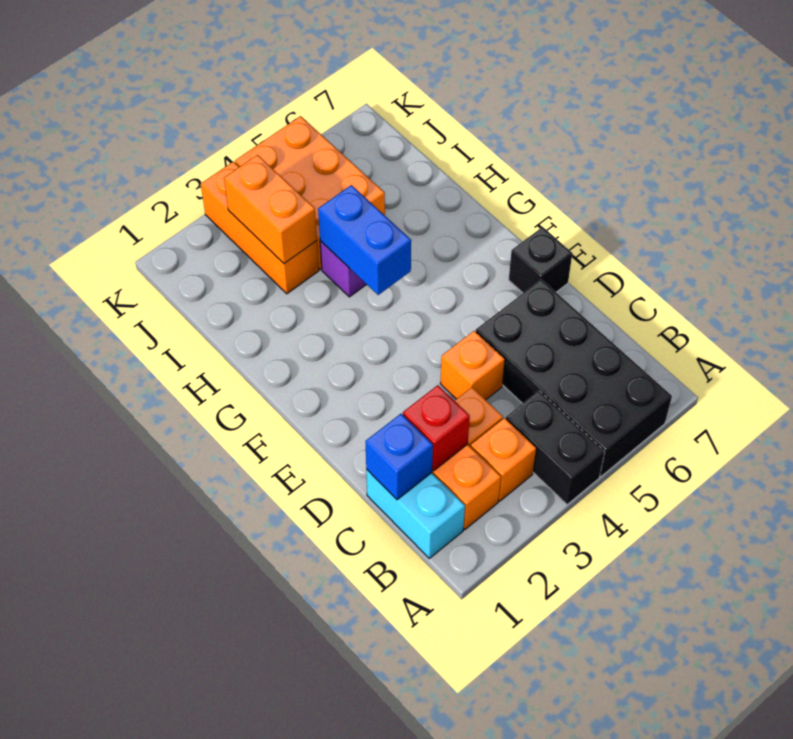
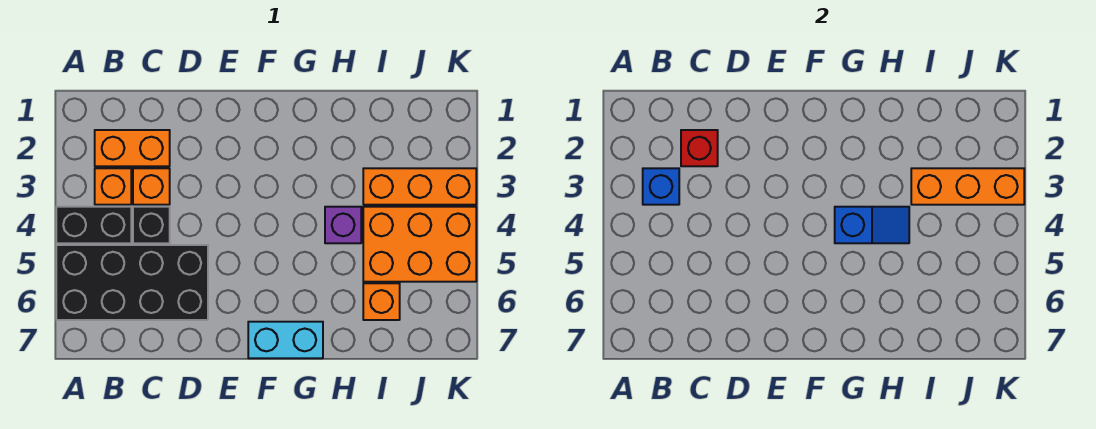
cyan brick B1:C1 level 1 -> cyan brick F7:G7 level 1
blue brick C1 level 2 -> blue brick B3 level 2
orange brick D4 level 1 -> orange brick I6 level 1
black brick E7 level 1 -> black brick C4 level 1
blue brick G4:H4 level 2 -> blue slope G4:H4 level 2 top G
orange brick I3:J3 level 2 -> orange brick I3:K3 level 2

